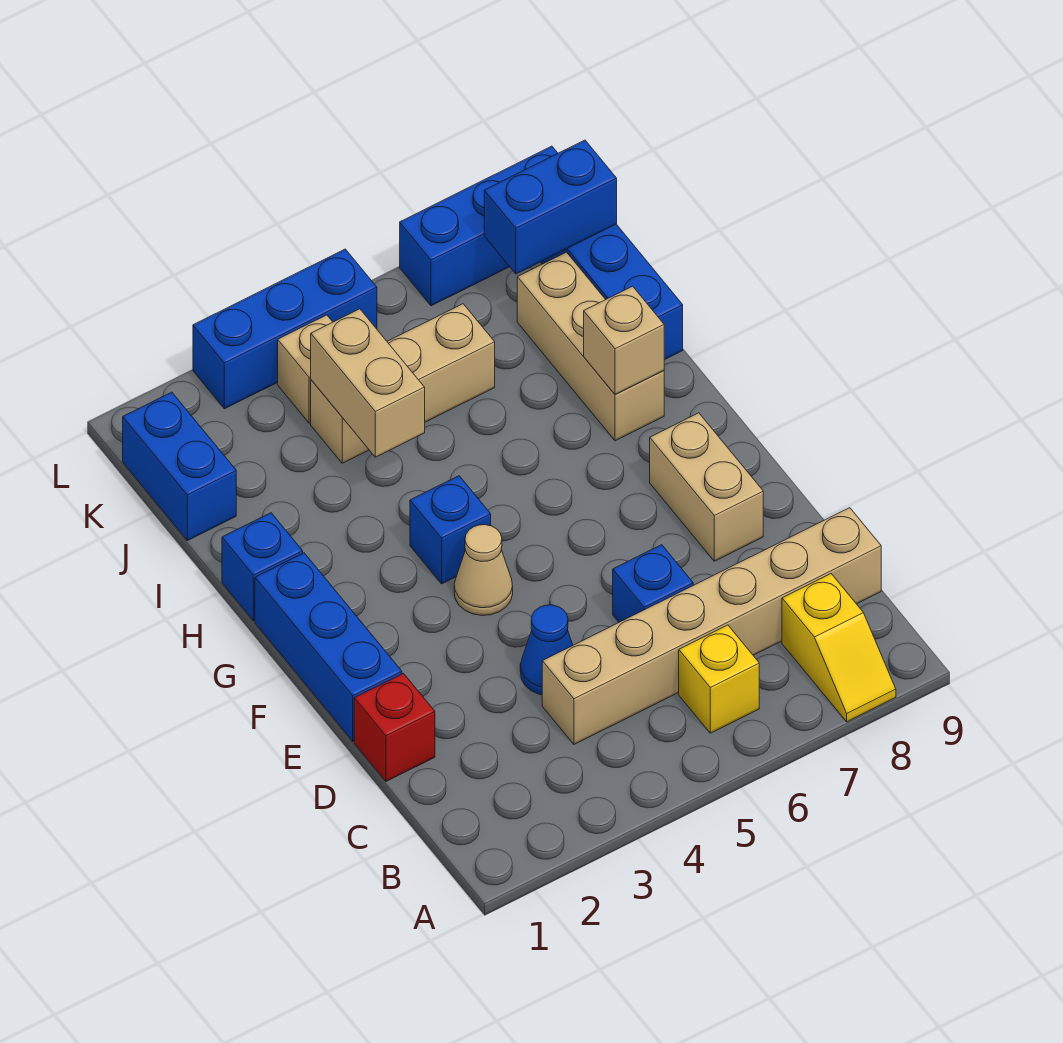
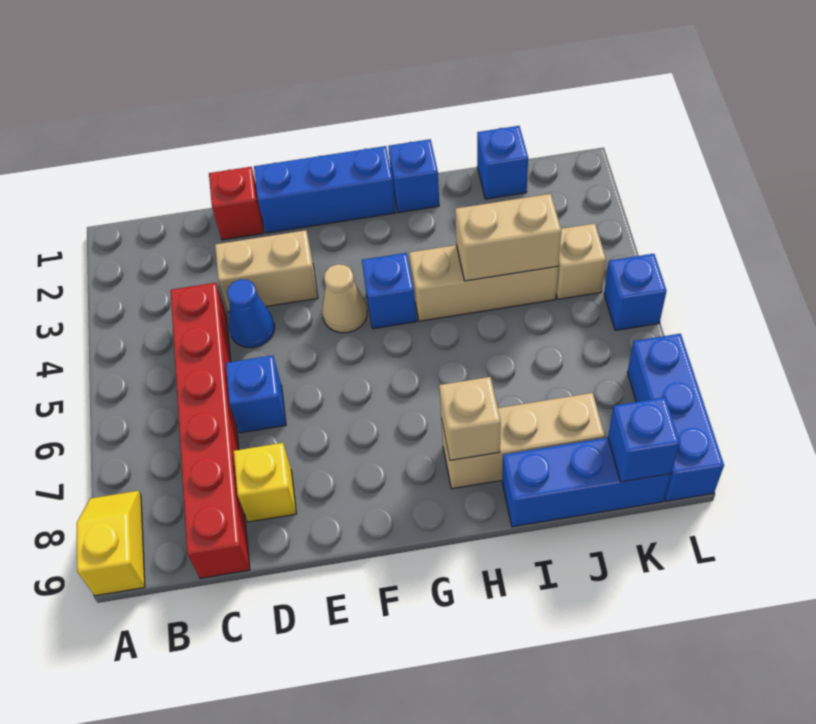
yellow slope A8:B8 level 1 top B -> yellow slope A8:A9 level 1 top 9
yellow brick B6 level 1 -> yellow brick D8 level 1
tan brick C4:C9 level 1 -> red brick C4:C9 level 1
tan brick E8:F8 level 1 -> tan brick D3:E3 level 1
blue brick J1:K1 level 1 -> blue brick J1 level 1
tan brick J4:J6 level 1 -> tan brick H4:J4 level 1
blue brick K8:K9 level 2 -> blue brick K9 level 2
blue brick L3:L5 level 1 -> blue brick L5 level 1

